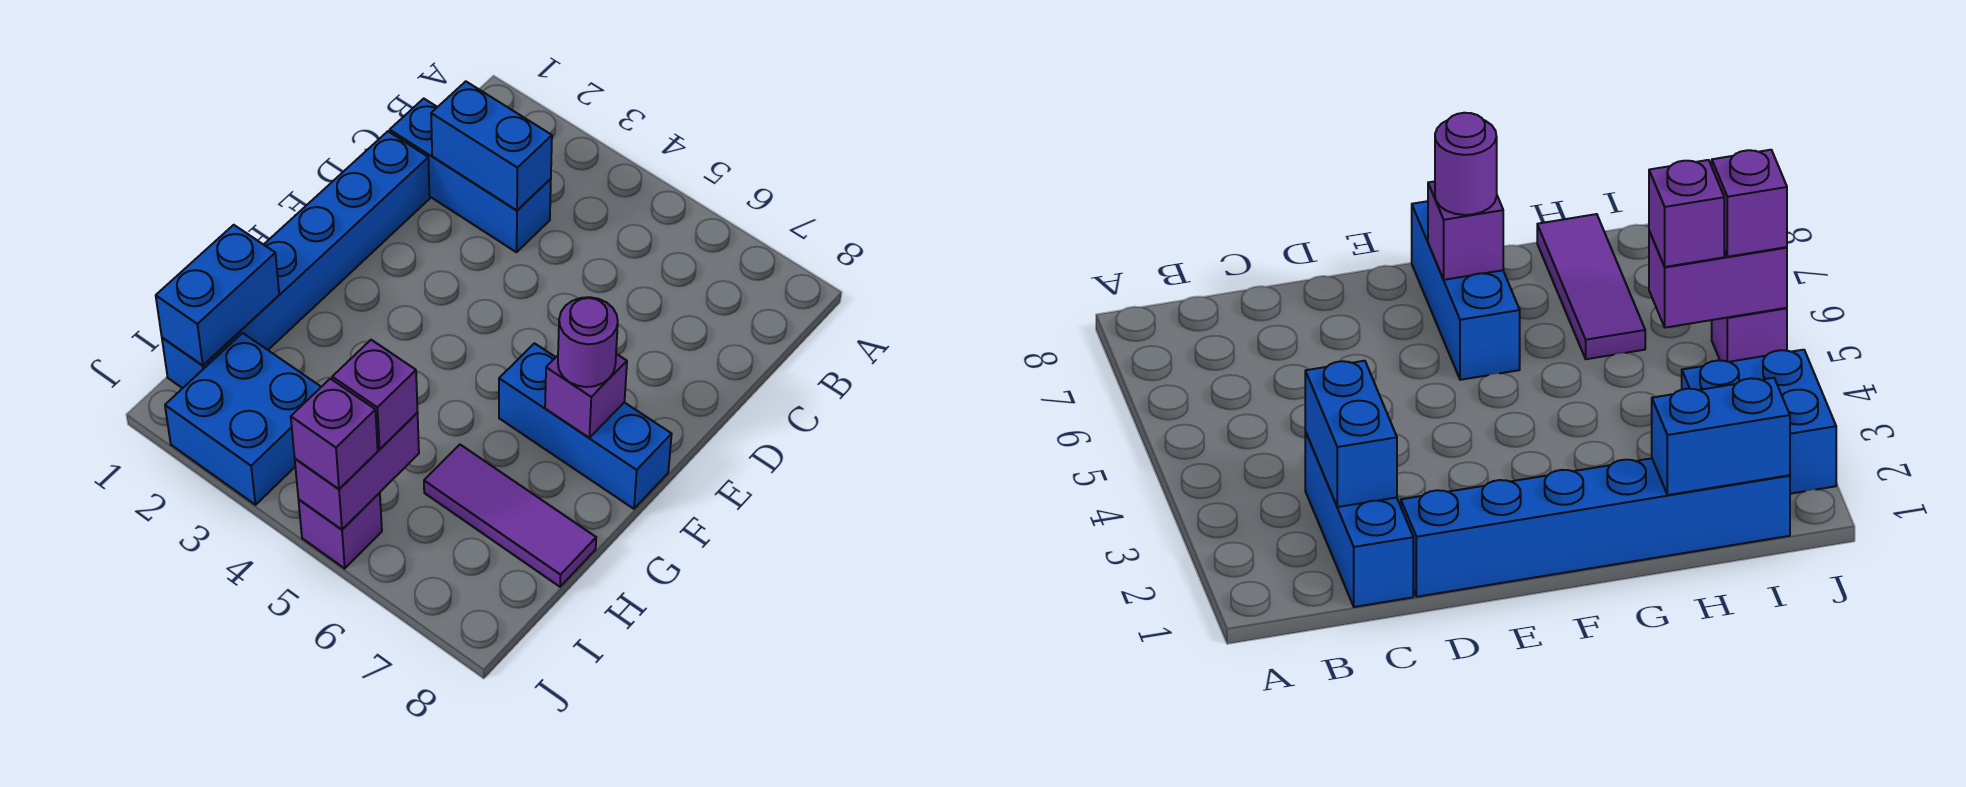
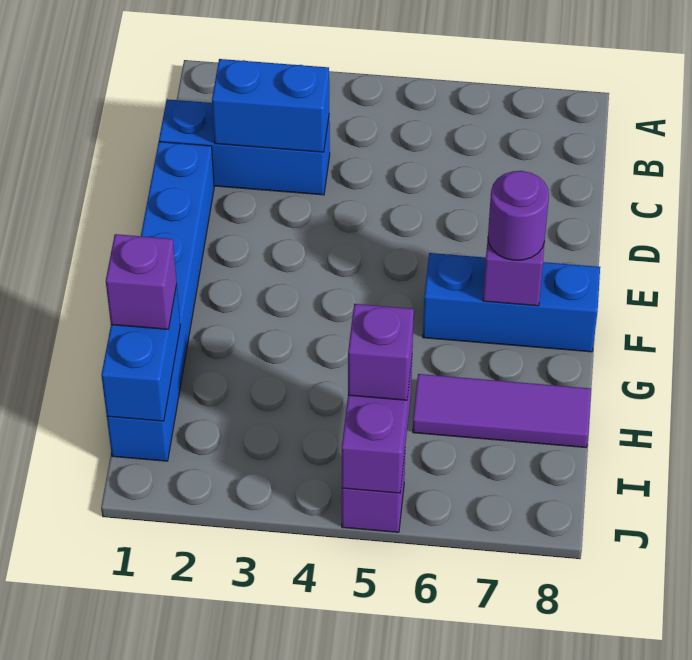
blue brick I2:J3 level 1 -> none
purple brick J5 level 3 -> purple brick H1 level 3

